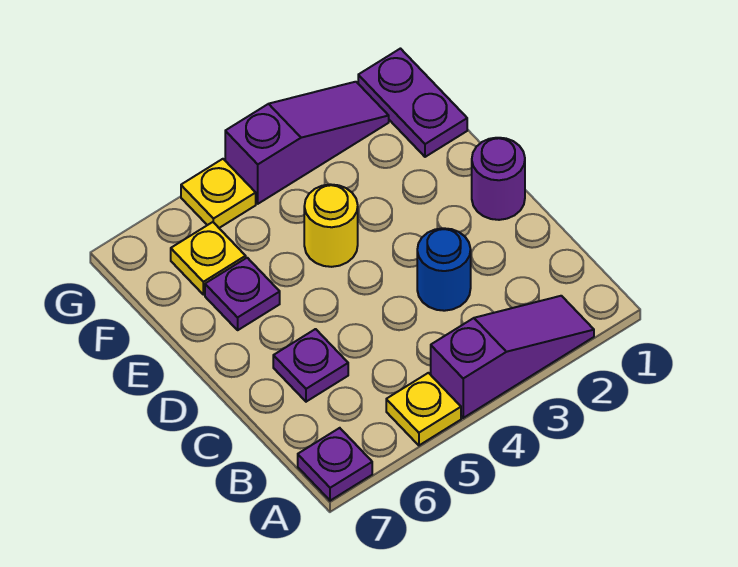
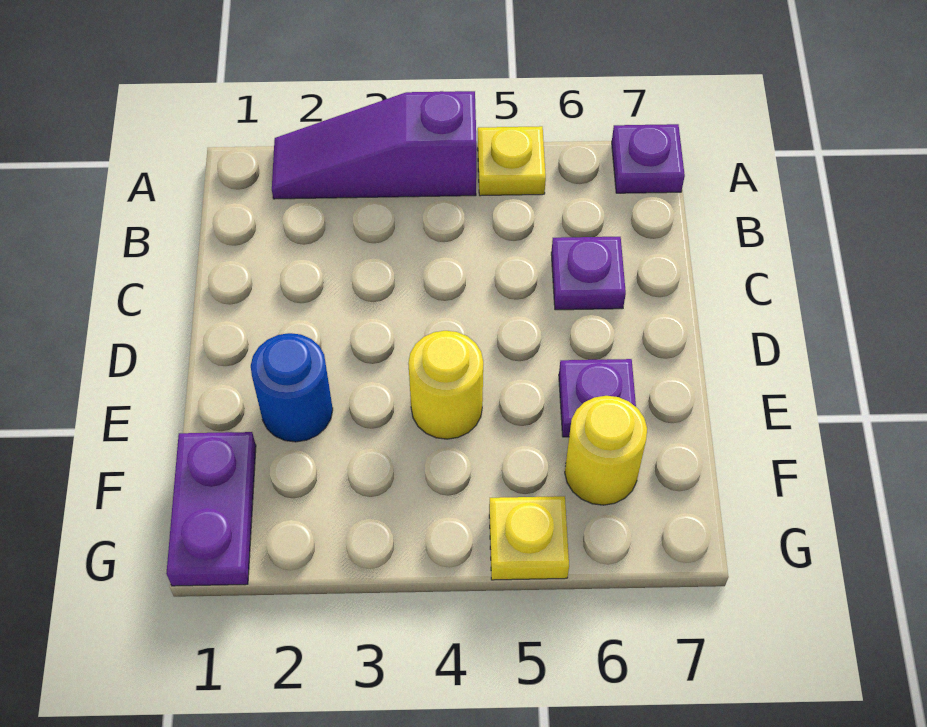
blue round brick C3 level 1 -> blue round brick E2 level 1
purple round brick D1 level 1 -> none
yellow plate F6 level 1 -> yellow round brick F6 level 1
purple slope G2:G4 level 1 top 4 -> none

